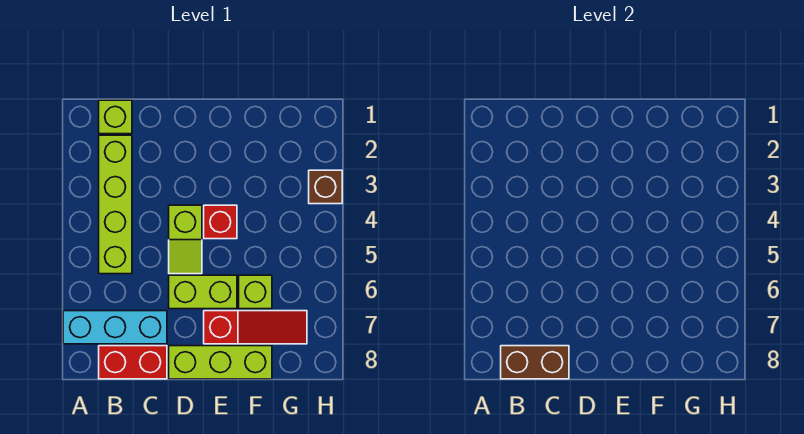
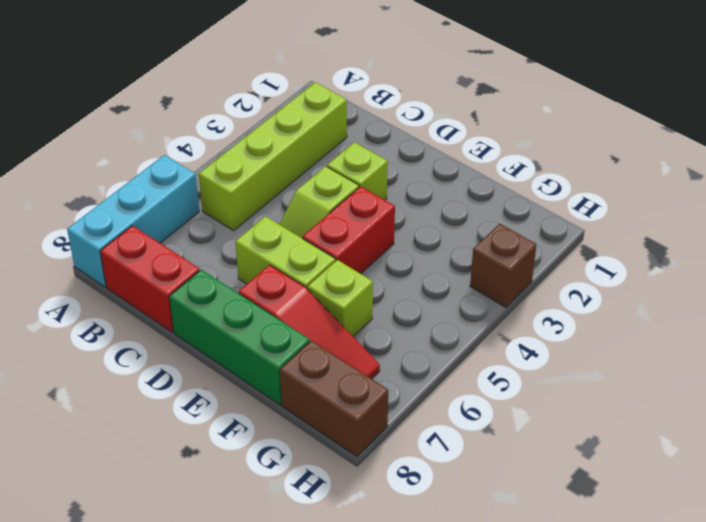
cyan brick A7:C7 level 1 -> cyan brick A6:A8 level 1
lime brick B1 level 1 -> lime brick D3 level 1
brown brick B8:C8 level 2 -> brown brick G8:H8 level 1
lime brick D8:F8 level 1 -> green brick D8:F8 level 1
red brick E4 level 1 -> red brick E4:E5 level 1

